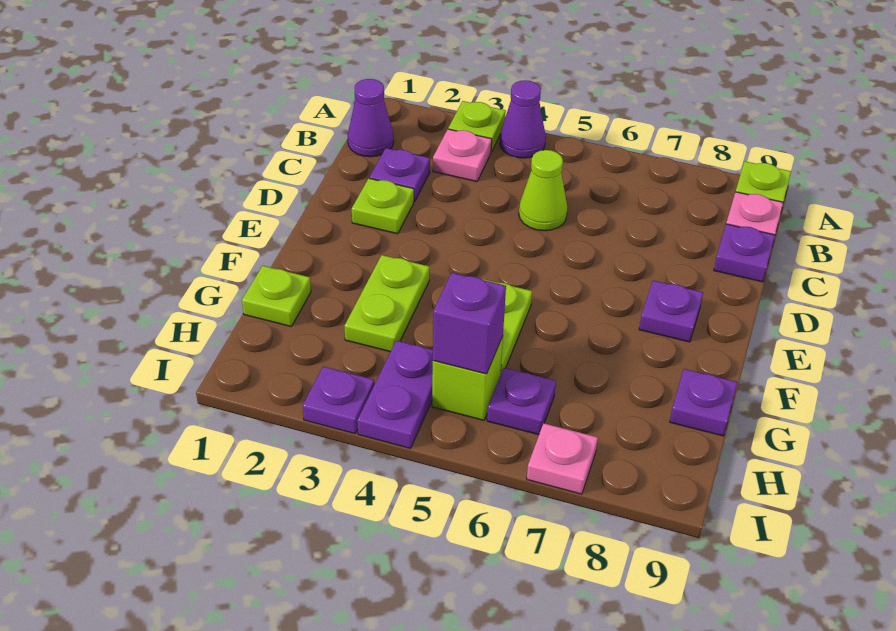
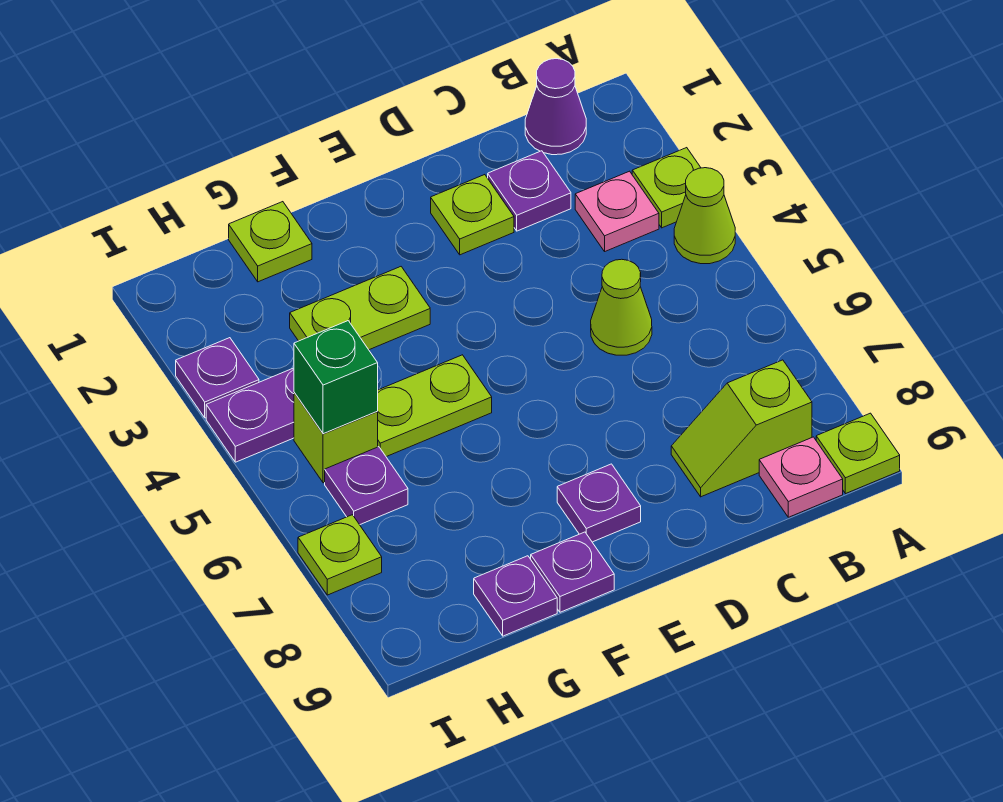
purple cone A4 level 1 -> lime cone A4 level 1
none -> lime slope B8:C8 level 1 top B
purple plate C9 level 1 -> purple plate F9 level 1
purple brick H5 level 2 -> green brick H5 level 2
pink plate I7 level 1 -> lime plate I7 level 1

